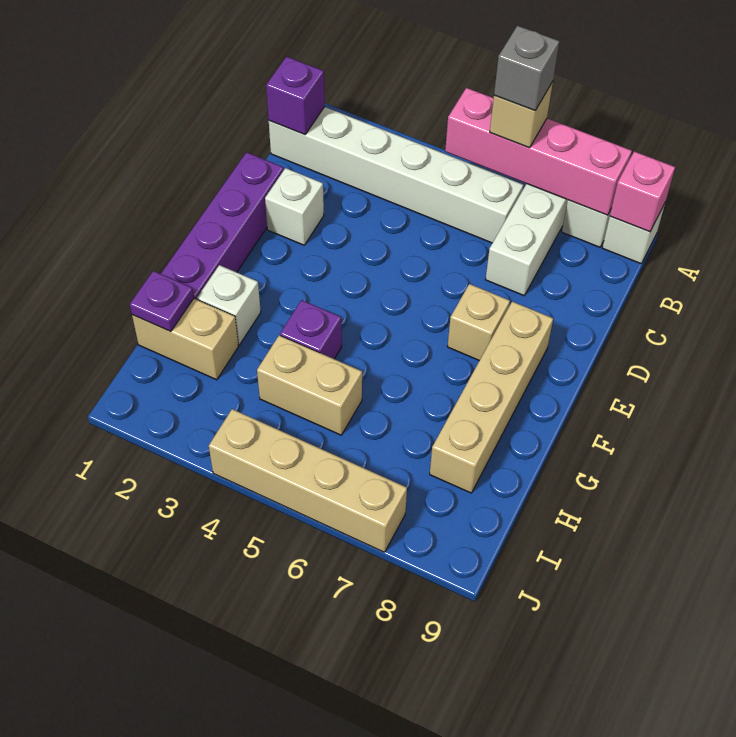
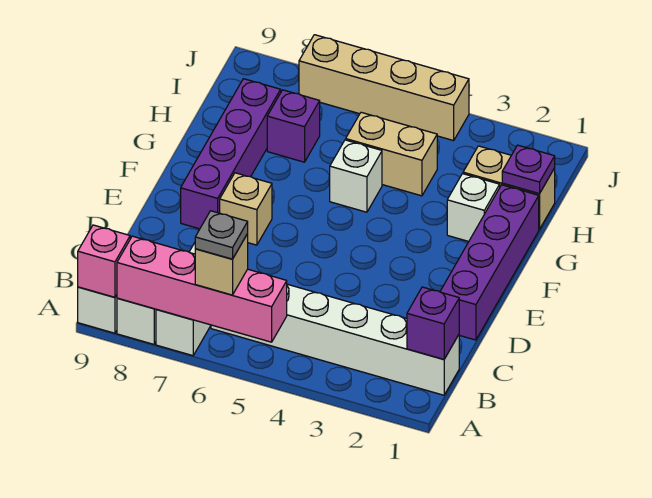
grey brick A6 level 4 -> grey plate A6 level 4
white brick D2 level 1 -> white brick G5 level 1
tan brick E8:H8 level 1 -> purple brick E8:H8 level 1
purple brick G4 level 1 -> purple brick H7 level 1

